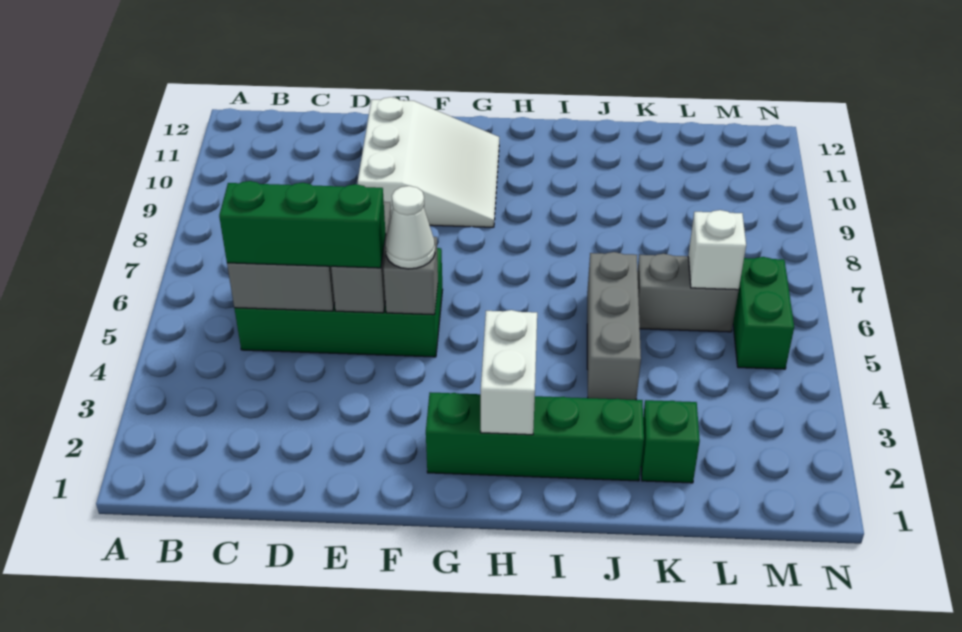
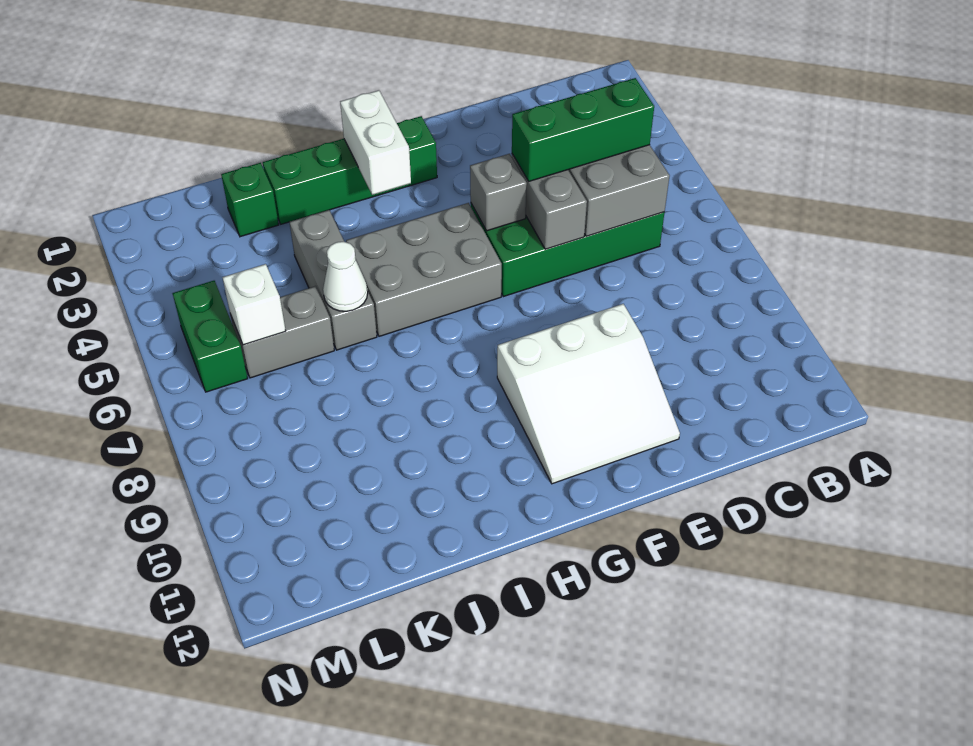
white slope E9:G11 level 1 top E -> white slope E9:G11 level 1 top 9
white cone F5 level 3 -> white cone J6 level 2
none -> grey brick G5:I6 level 1

